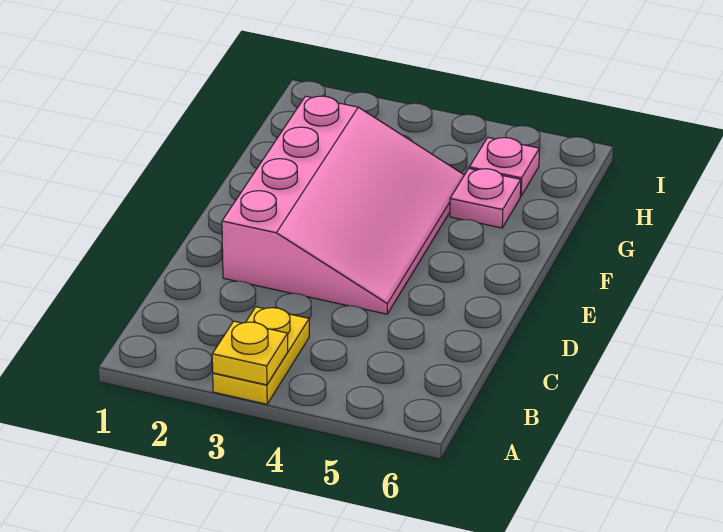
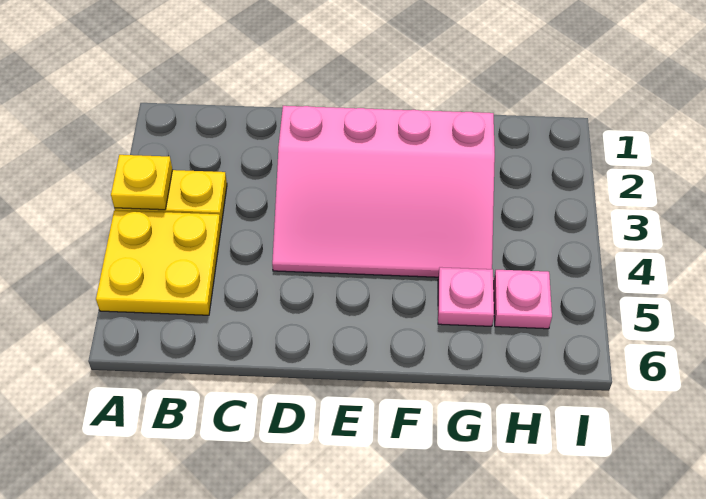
none -> yellow plate A4:B5 level 1

